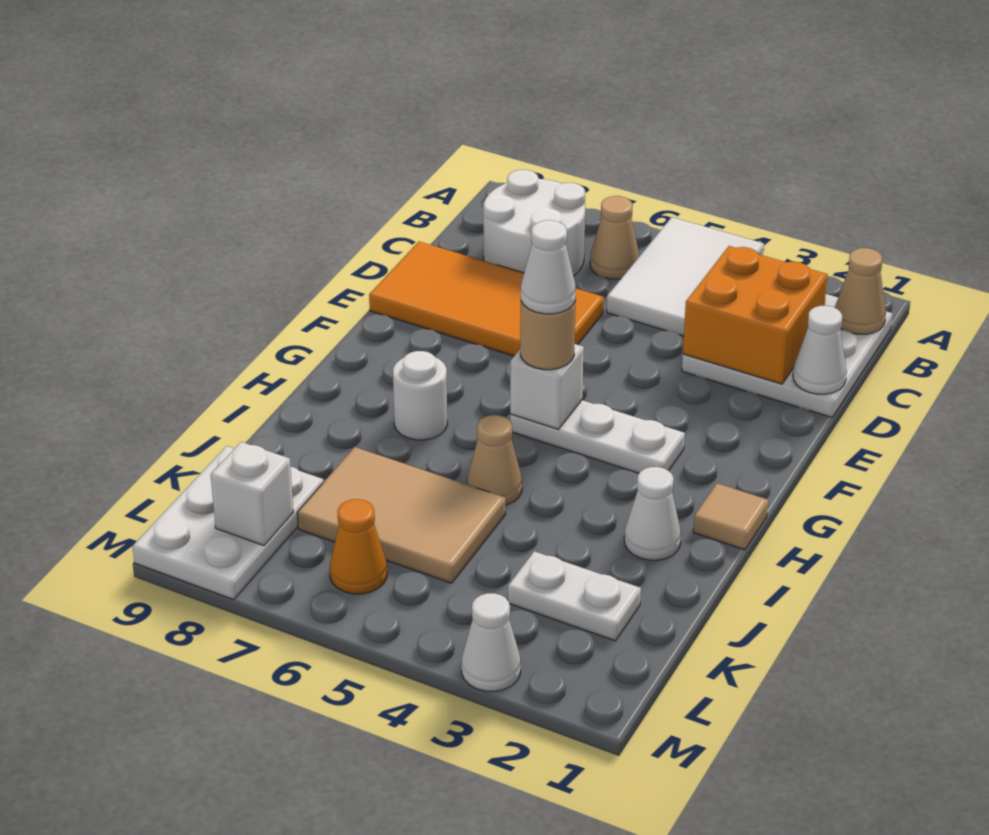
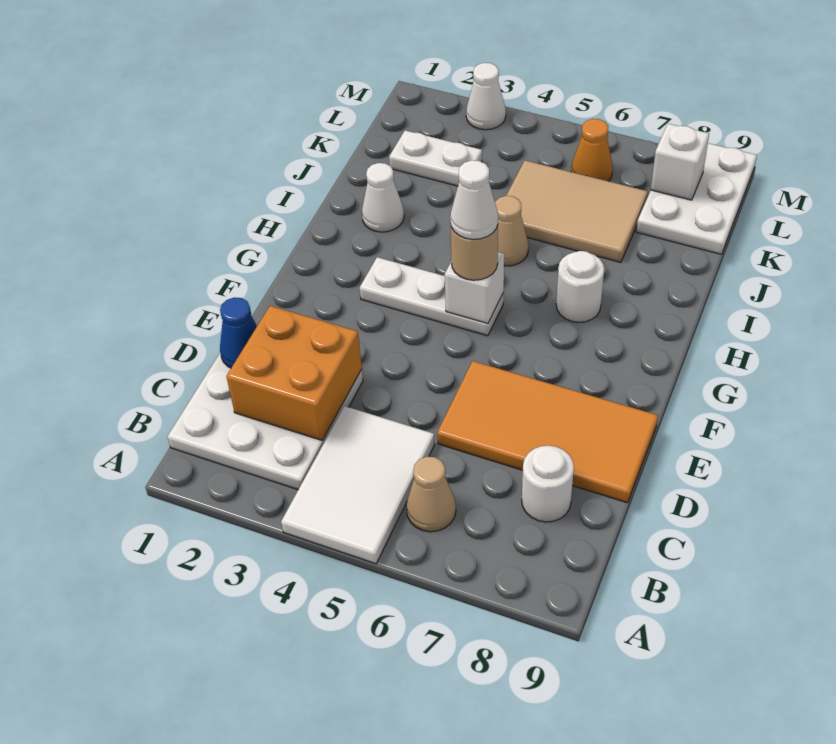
tan cone B1 level 2 -> none
white round brick B7:C8 level 1 -> white round brick C8 level 1
white cone D1 level 2 -> blue cone D1 level 2
tan tile H1 level 1 -> none

